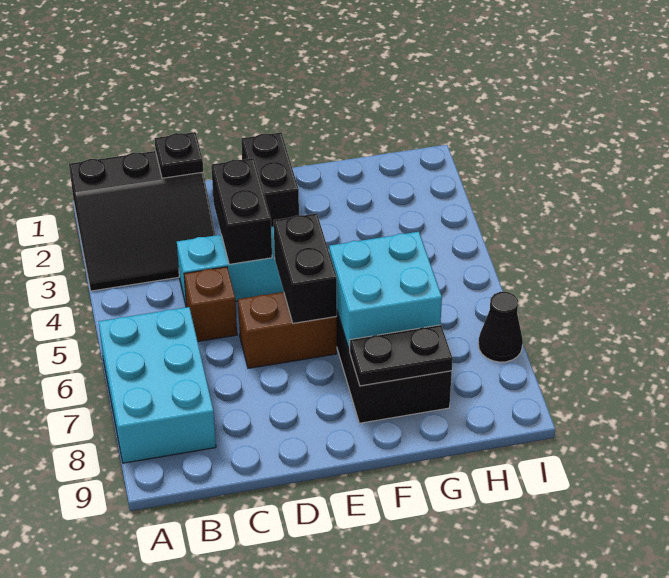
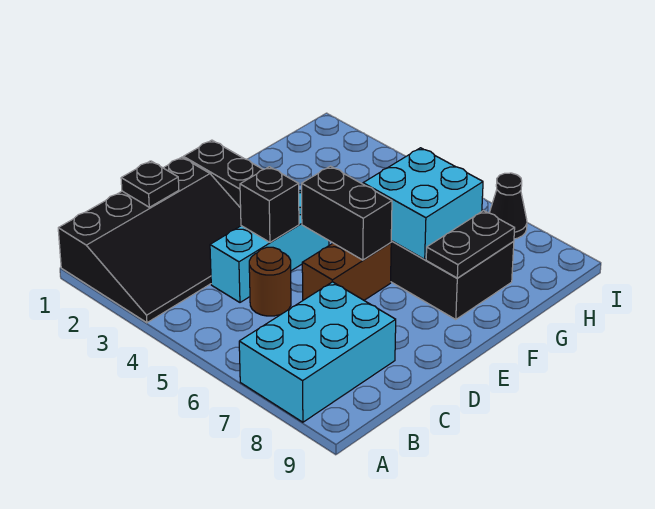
black slope A1:C3 level 1 top 1 -> black slope A1:D3 level 1 top 1
cyan brick A6:B8 level 1 -> cyan brick A7:C8 level 1
brown brick C5 level 1 -> brown round brick C5 level 1
black brick D3:D4 level 2 -> black brick D4 level 2

